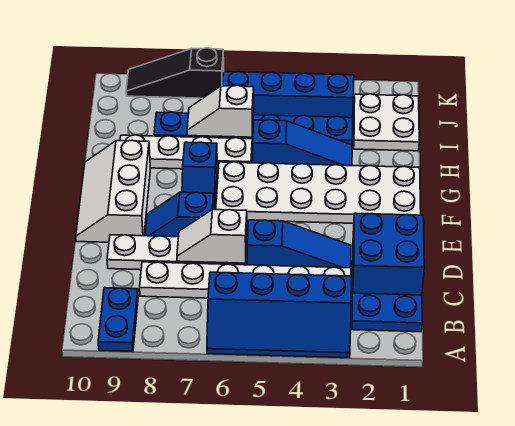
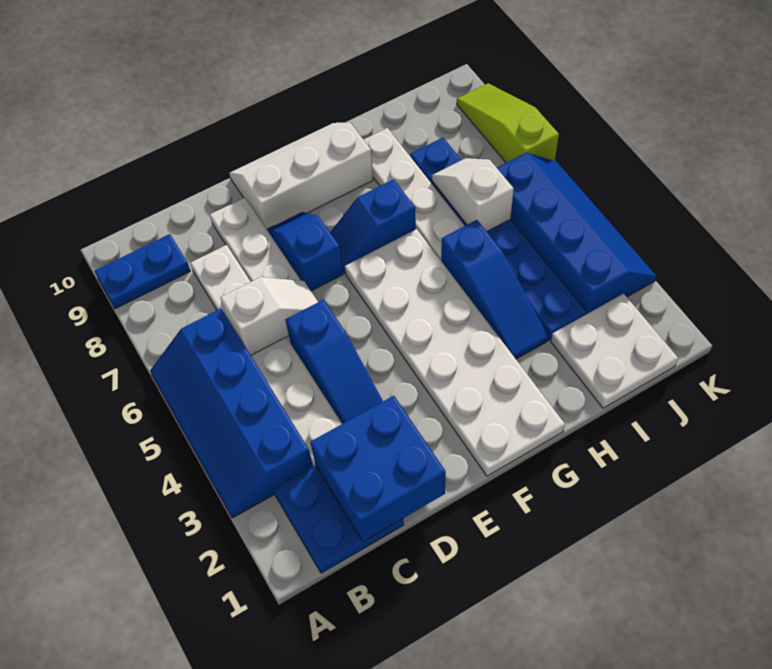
white slope D6:D7 level 2 top 6 -> white slope C6:D6 level 2 top C
black slope K7:K9 level 1 top 7 -> lime slope K7:K9 level 1 top 7

